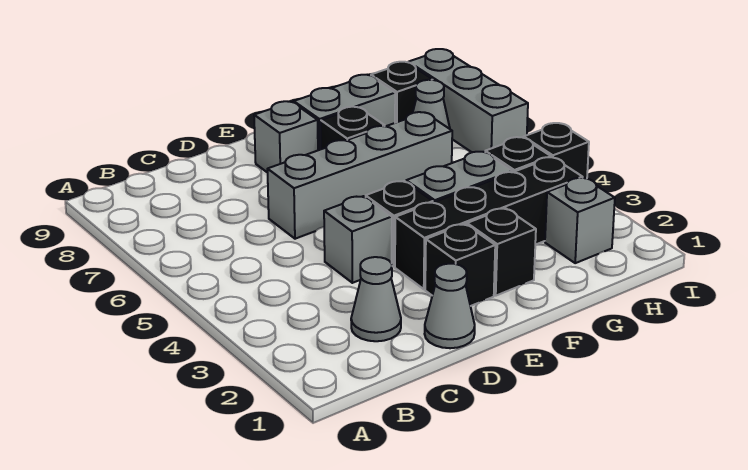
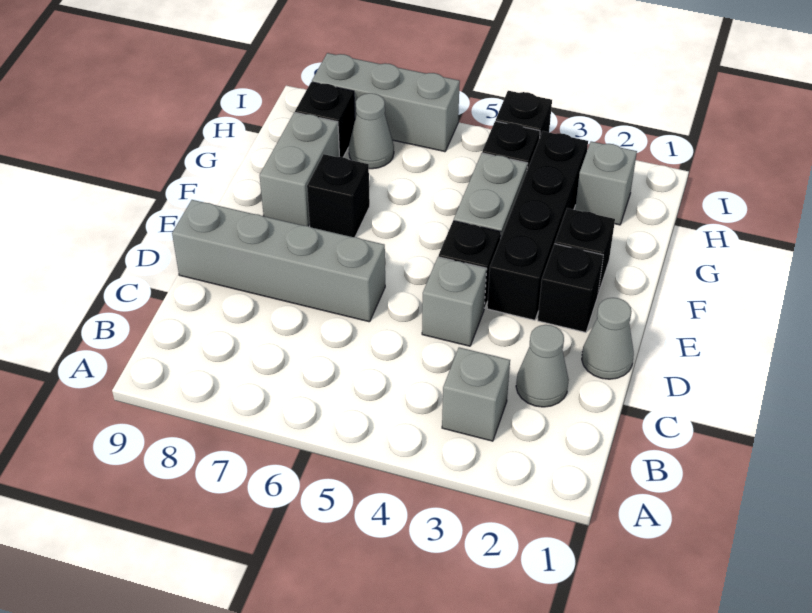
grey brick D6:G6 level 1 -> grey brick D6:D9 level 1
grey brick E8 level 1 -> grey brick B3 level 1

